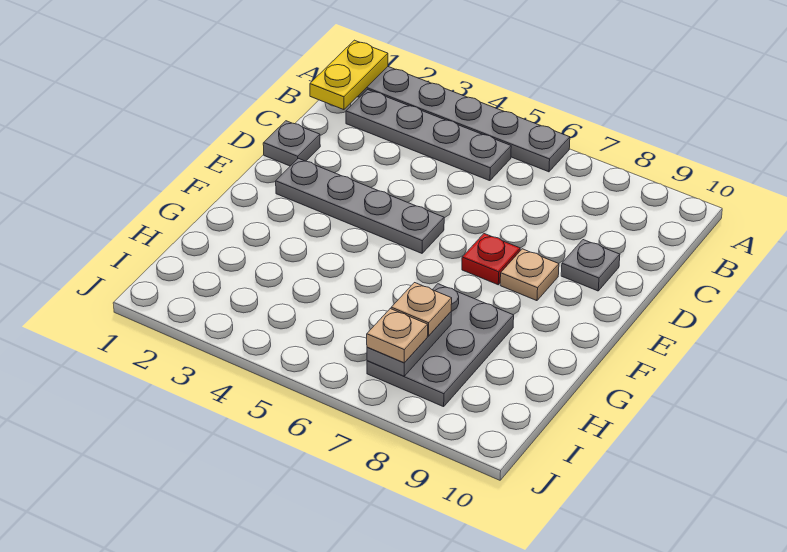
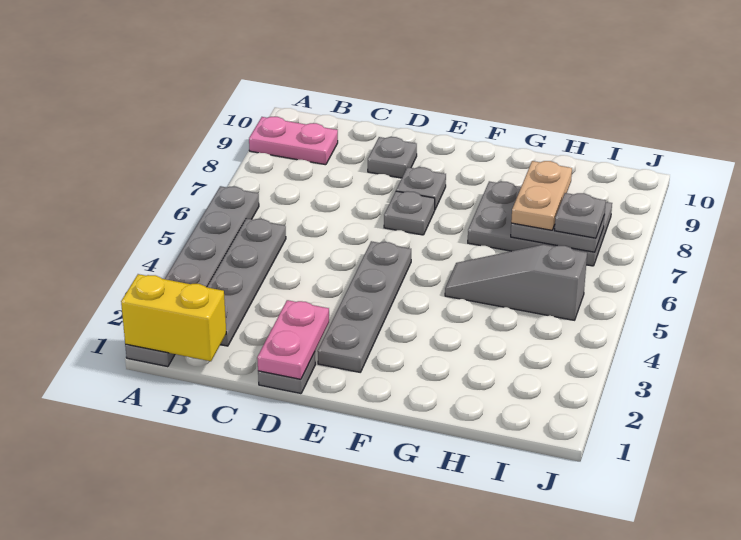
yellow plate A1:B1 level 2 -> yellow brick A1:B1 level 2
none -> pink plate A9:B9 level 1
none -> pink plate D1:D2 level 2
red plate E7 level 1 -> grey plate E7 level 1
tan plate E8 level 1 -> grey plate E8 level 1
none -> grey slope G5:I5 level 1 top I
tan plate H7 level 3 -> tan plate H7:H8 level 3
tan plate I7 level 3 -> grey plate I7 level 3

